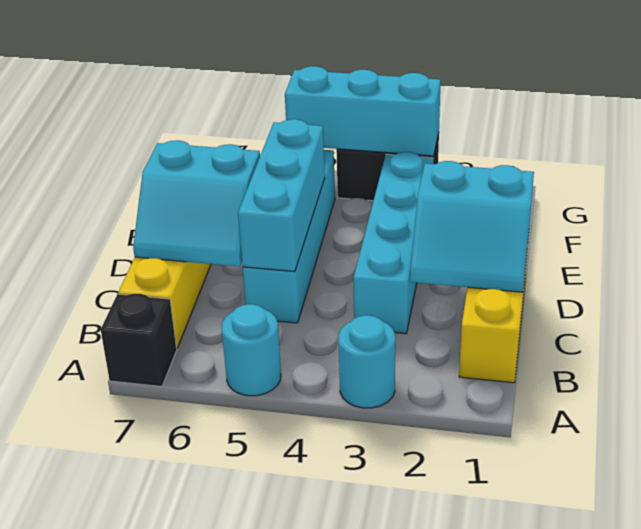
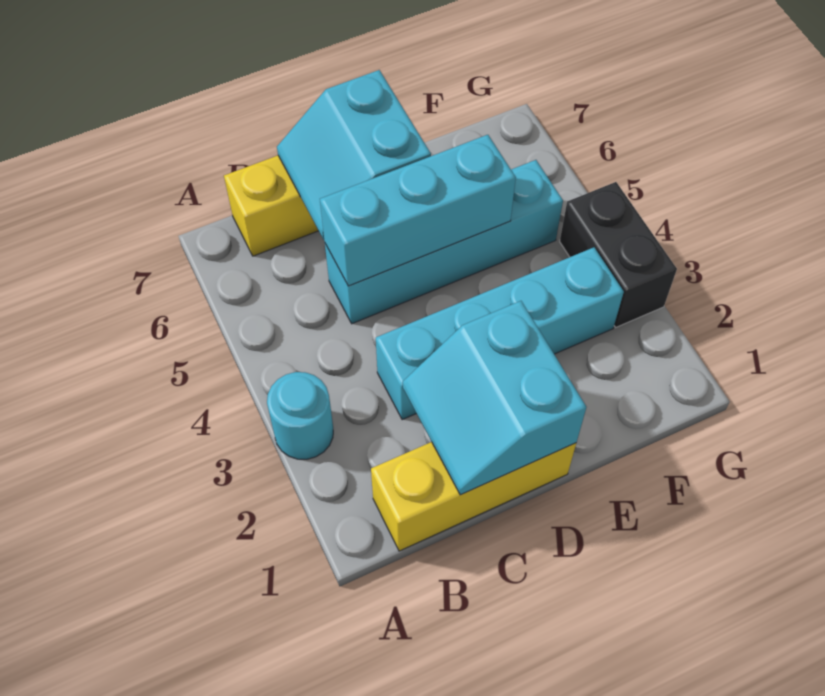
cyan round brick A5 level 1 -> none
black brick A7 level 1 -> none
cyan brick G3:G5 level 2 -> none

